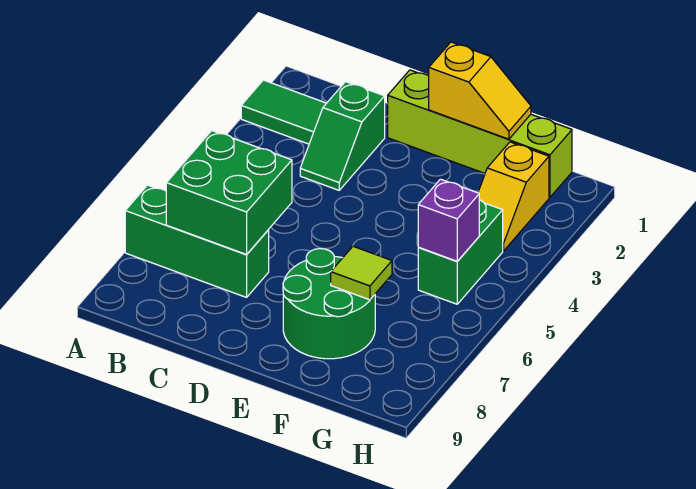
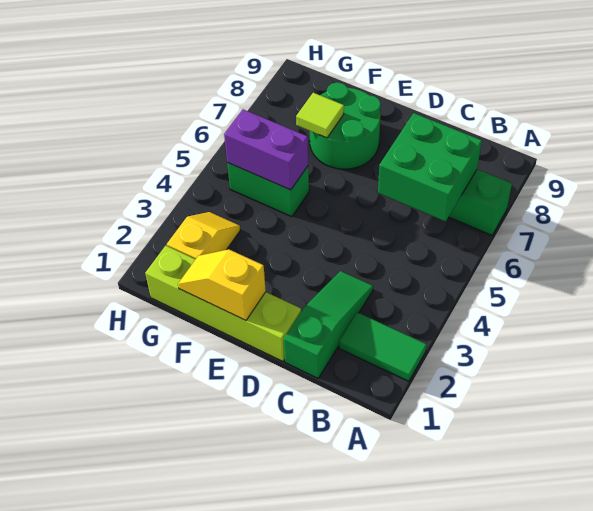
green slope C2:C3 level 1 top 2 -> green slope C1:C3 level 1 top 1
green brick G4:G5 level 1 -> green brick F5:G5 level 1
purple brick G5 level 2 -> purple brick F5:G5 level 2

